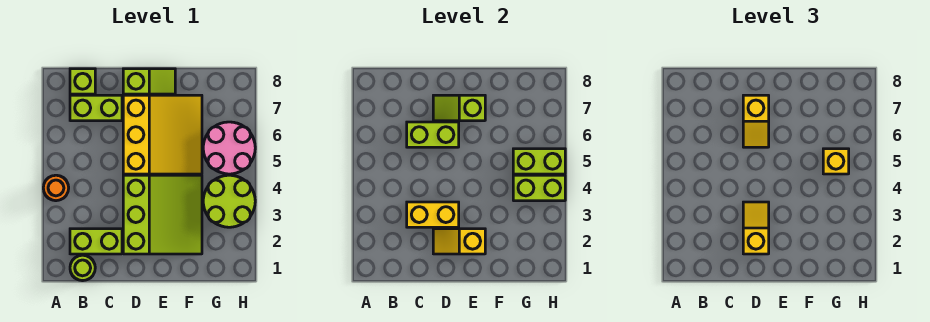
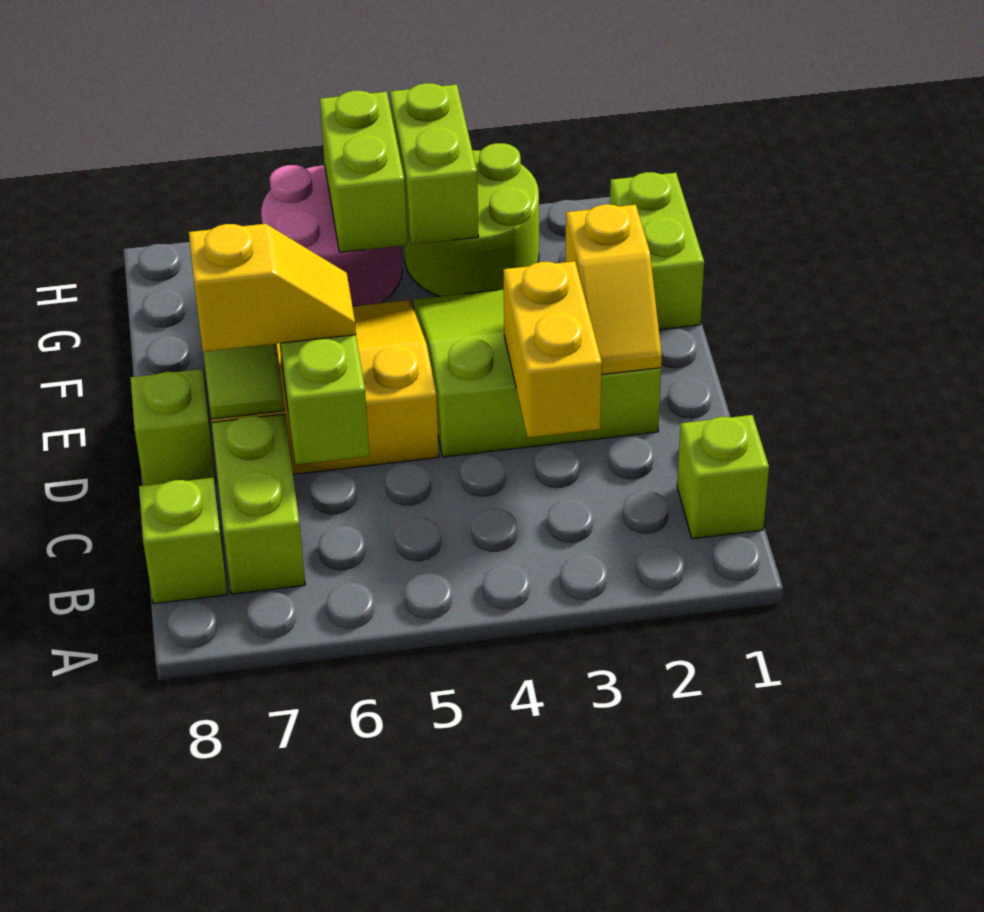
orange round brick A4 level 1 -> none
lime round brick B1 level 1 -> lime brick B1 level 1
lime brick B2:C2 level 1 -> lime brick F1:G1 level 1
yellow slope D2:D3 level 3 top 2 -> none
yellow brick G5 level 3 -> none

